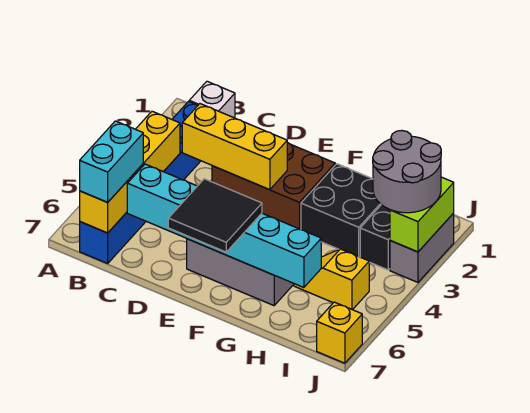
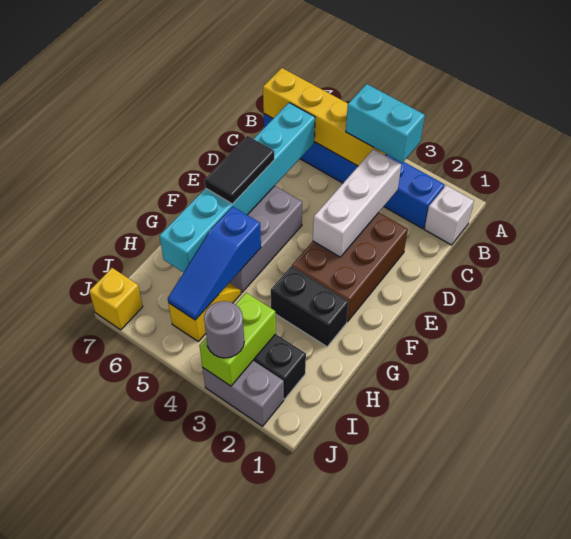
cyan brick B6:B7 level 3 -> cyan brick B3:B4 level 3
yellow brick C3:E3 level 2 -> white brick C3:E3 level 2
black tile E6:F7 level 3 -> black tile E6:F6 level 3
black brick G2:H3 level 1 -> black brick G2:G3 level 1
none -> blue slope G5:I5 level 2 top G
grey round brick I2:J3 level 3 -> grey round brick J3 level 3
lime brick J2:J3 level 2 -> lime brick I3:J3 level 2

